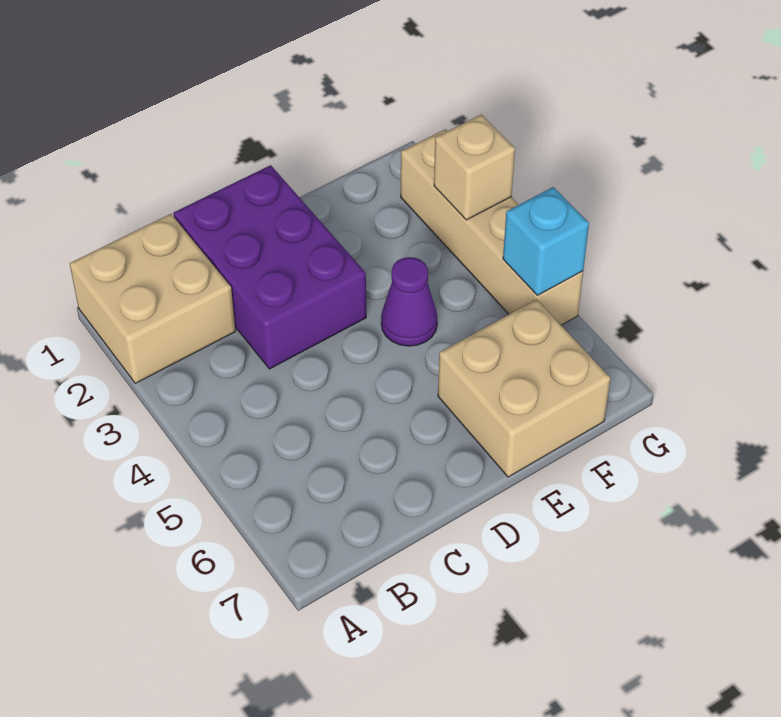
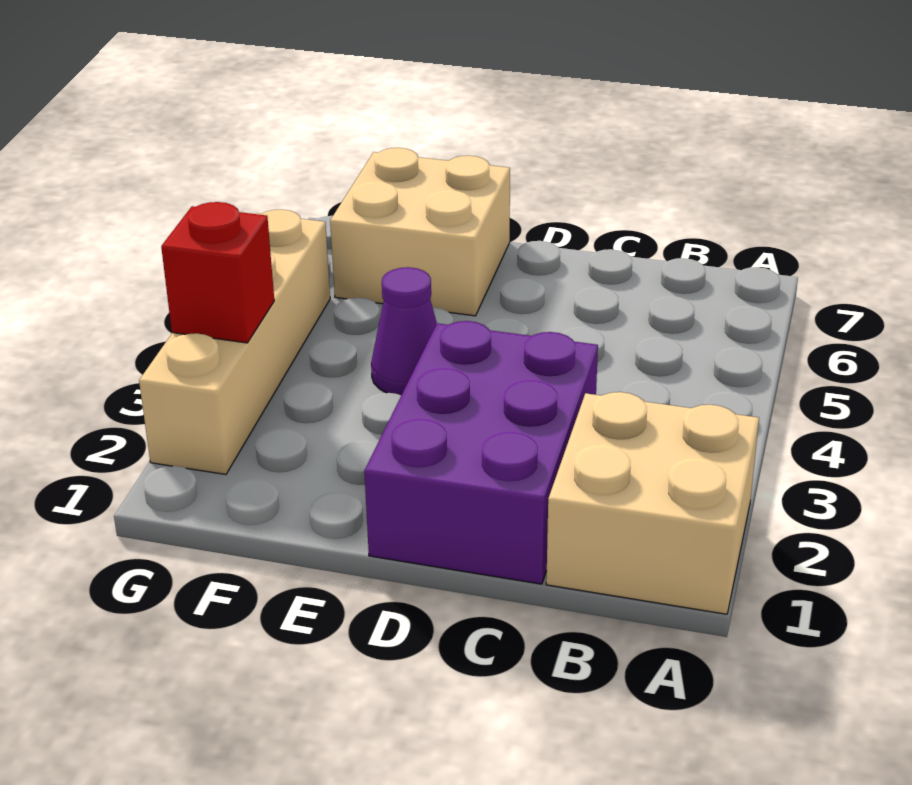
tan brick G3 level 2 -> red brick G3 level 2
cyan brick G5 level 2 -> none

